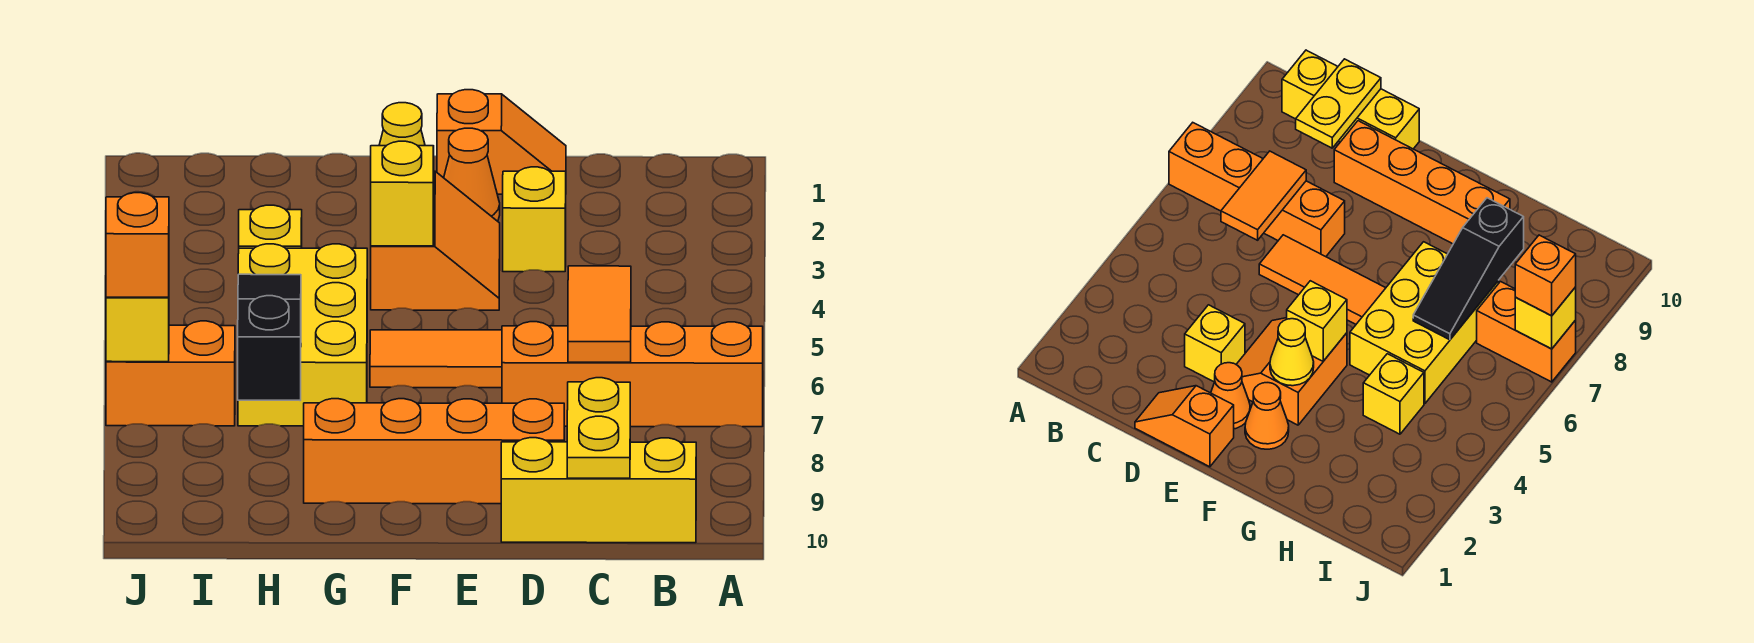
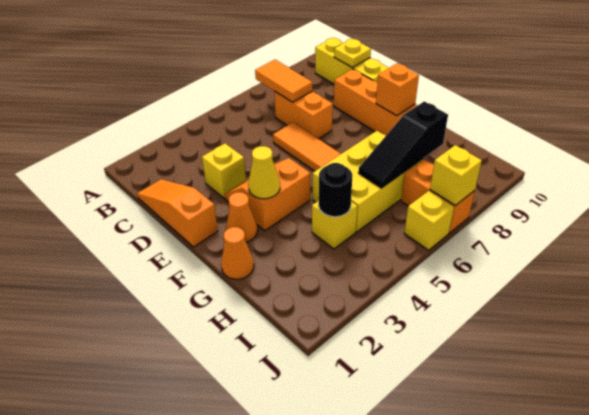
orange brick A7:D7 level 1 -> orange brick C7:D7 level 1
orange tile C6:C7 level 2 -> orange tile B7:C7 level 2
yellow plate C9:C10 level 2 -> yellow plate C10 level 2
orange slope D1:E1 level 1 top E -> orange slope C1:E1 level 1 top E
orange cone E2 level 1 -> orange cone G1 level 1
yellow brick F4 level 2 -> yellow brick J6 level 1
none -> black round brick H4 level 2
orange brick J7 level 3 -> orange brick F9 level 2

